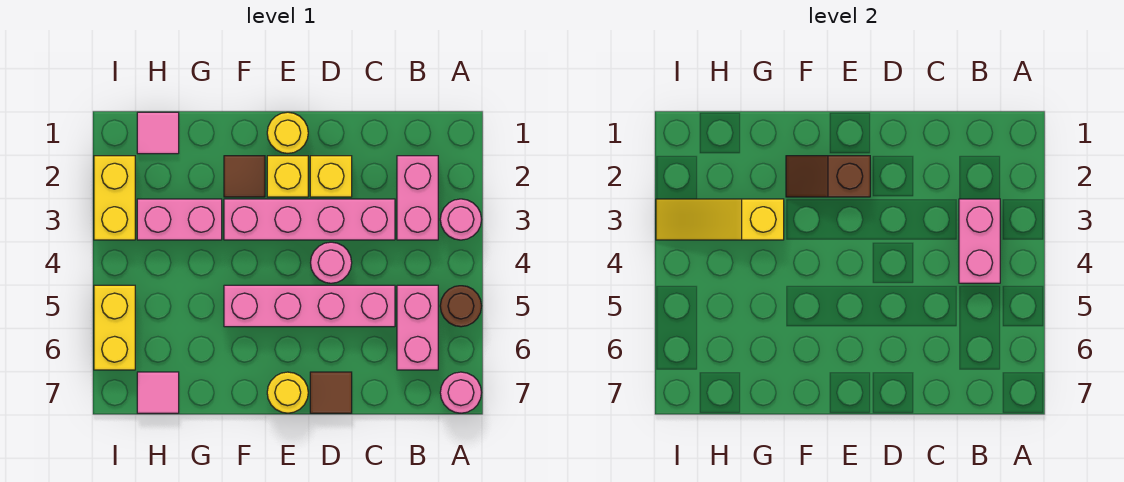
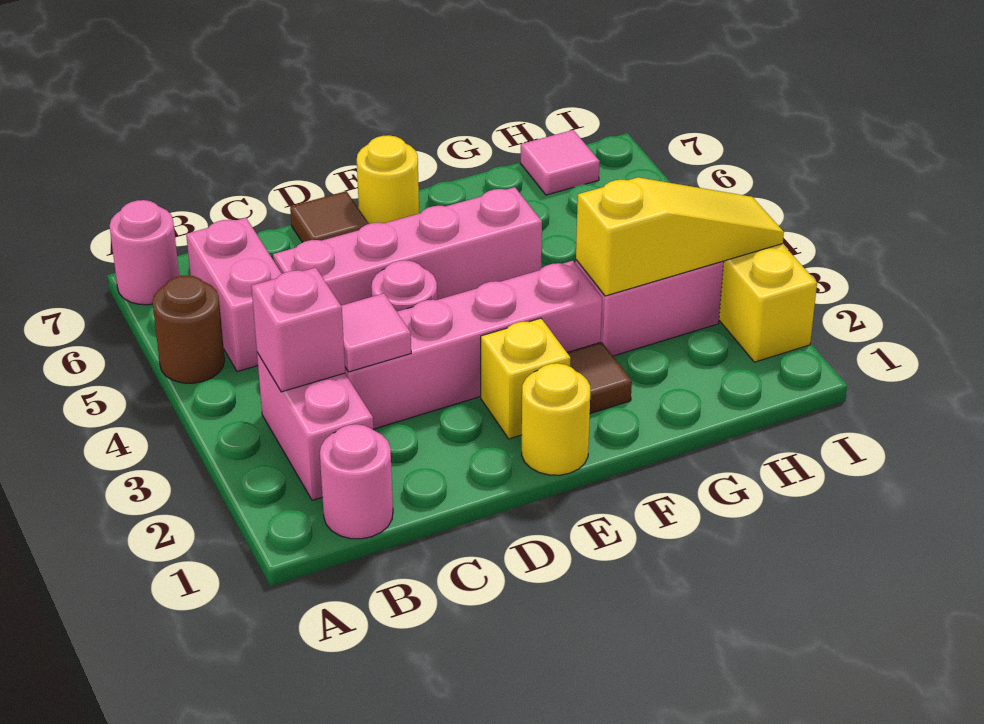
pink round brick A3 level 1 -> pink round brick B1 level 1
pink brick B3:B4 level 2 -> pink brick B3 level 2
yellow brick D2 level 1 -> none
brown slope E2:F2 level 2 top E -> none
pink tile H1 level 1 -> pink tile C3 level 2
yellow brick I5:I6 level 1 -> none

